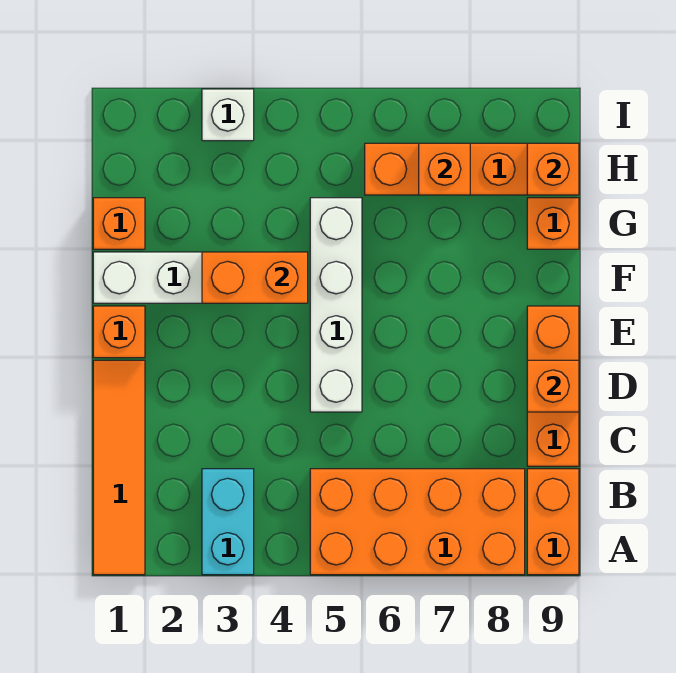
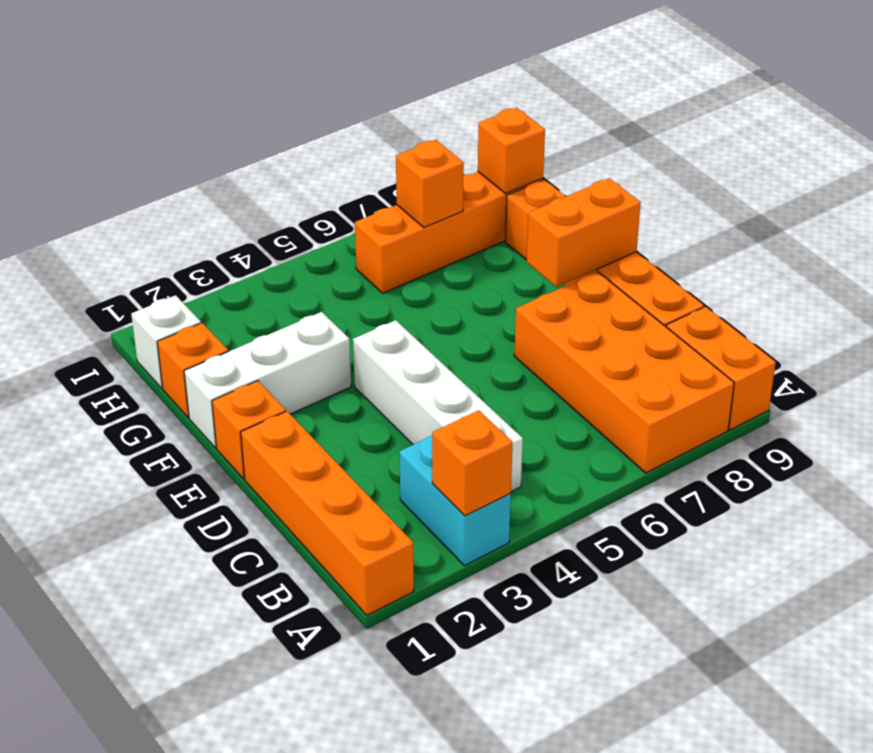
orange tile A1:D1 level 1 -> orange brick A1:D1 level 1
orange brick A5:B8 level 1 -> orange brick A7:D8 level 1
white brick D5:G5 level 1 -> white brick B4:E4 level 1
orange brick D9 level 2 -> orange brick A3 level 2
orange brick F3:F4 level 2 -> orange brick E8:E9 level 2
white brick I3 level 1 -> white brick H1 level 1

